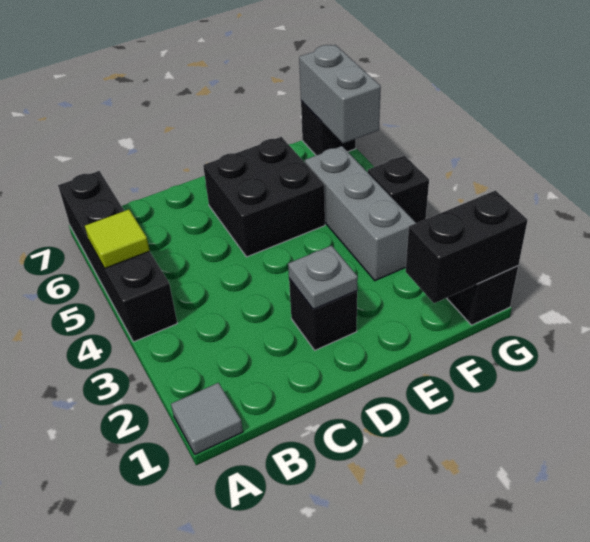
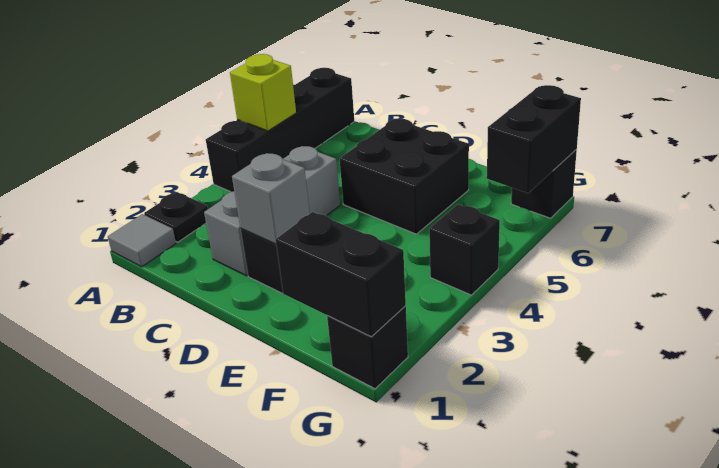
none -> black plate A2 level 1
lime tile A5 level 2 -> lime brick A5 level 2
grey plate D2 level 2 -> grey brick D2 level 2
grey brick F3:F5 level 1 -> grey brick C2:C4 level 1
grey brick G6:G7 level 2 -> black brick G6:G7 level 2

